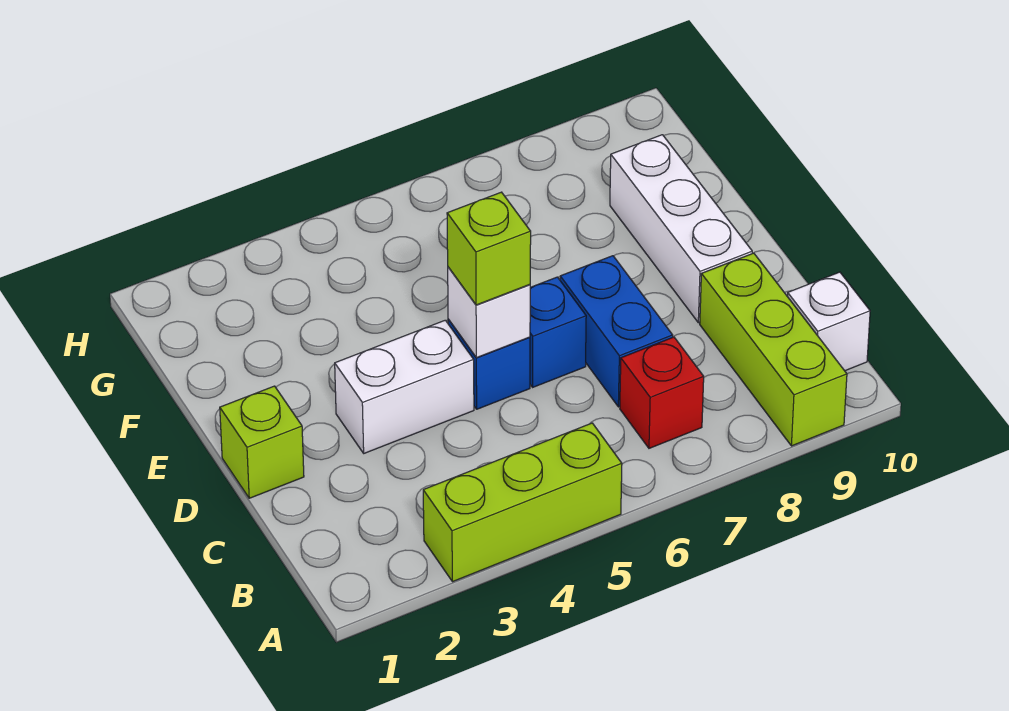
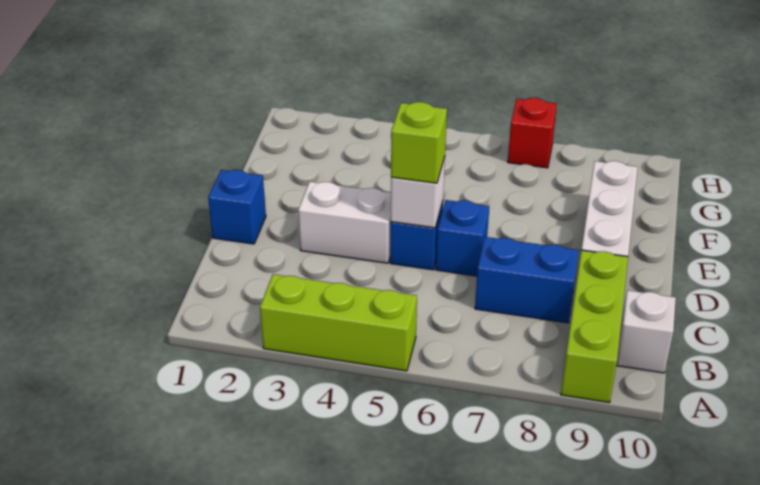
red brick B7 level 1 -> red brick H7 level 1
blue brick C7:D7 level 1 -> blue brick C7:C8 level 1
lime brick D1 level 1 -> blue brick D1 level 1

